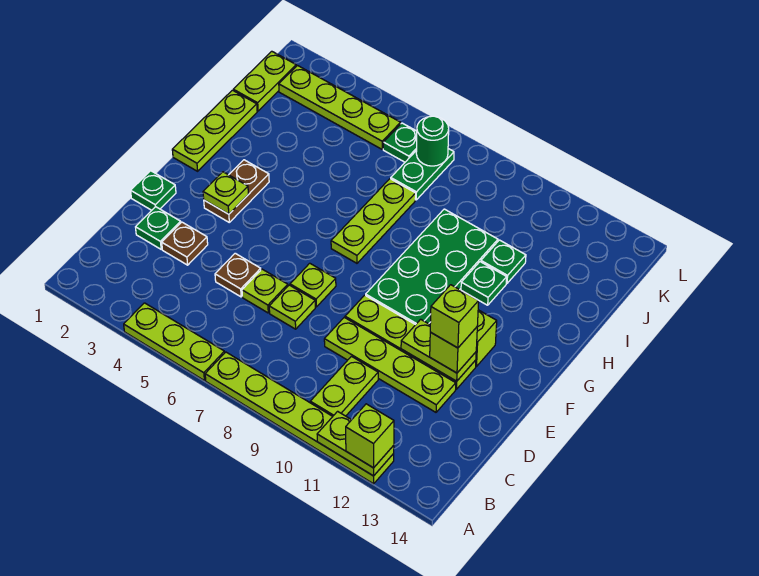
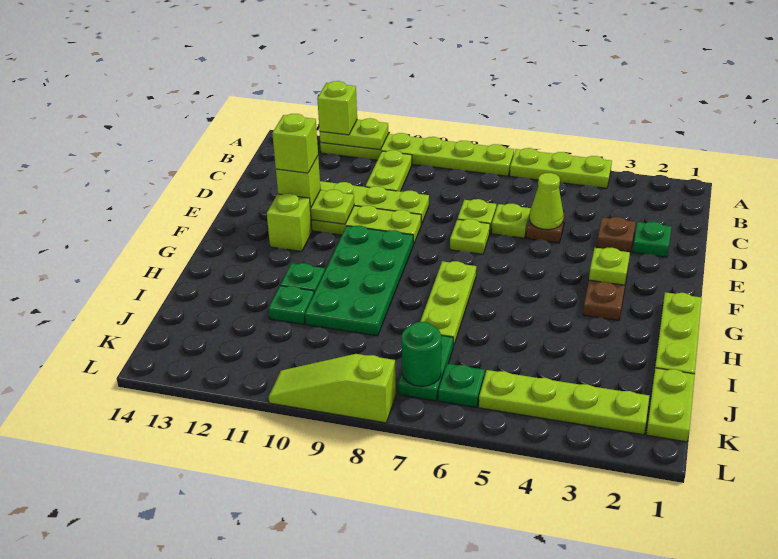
none -> lime cone D5 level 2
green plate E1 level 1 -> none
none -> lime slope L8:L10 level 1 top 8

